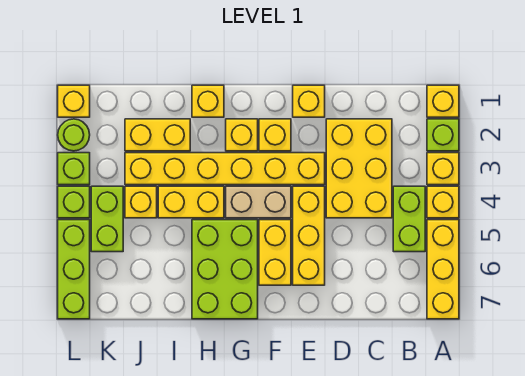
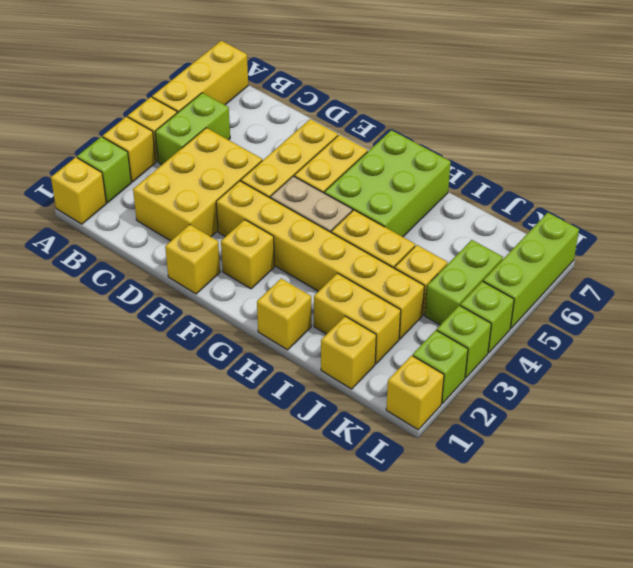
yellow brick G2 level 1 -> yellow brick J1 level 1
lime round brick L2 level 1 -> lime brick L2 level 1

